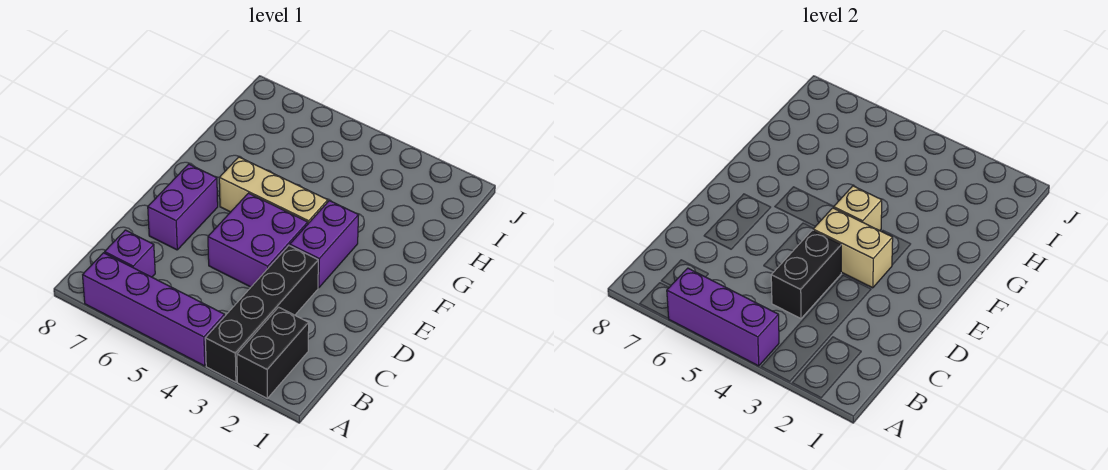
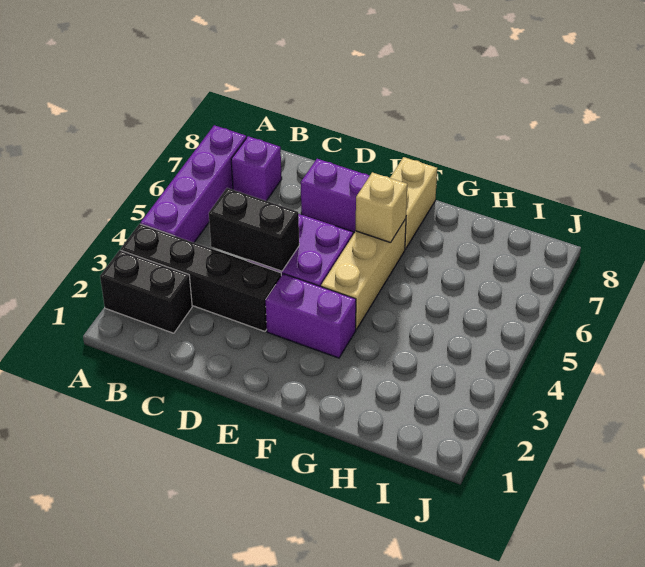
purple brick A4:A6 level 2 -> none
tan brick E3:E4 level 2 -> tan brick F7:F8 level 1
tan brick F4 level 2 -> tan brick F6 level 2

